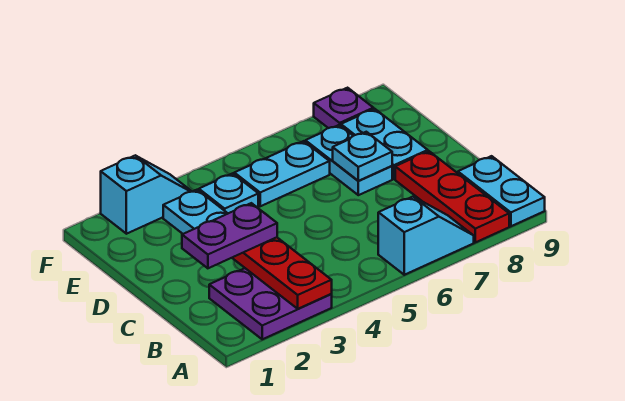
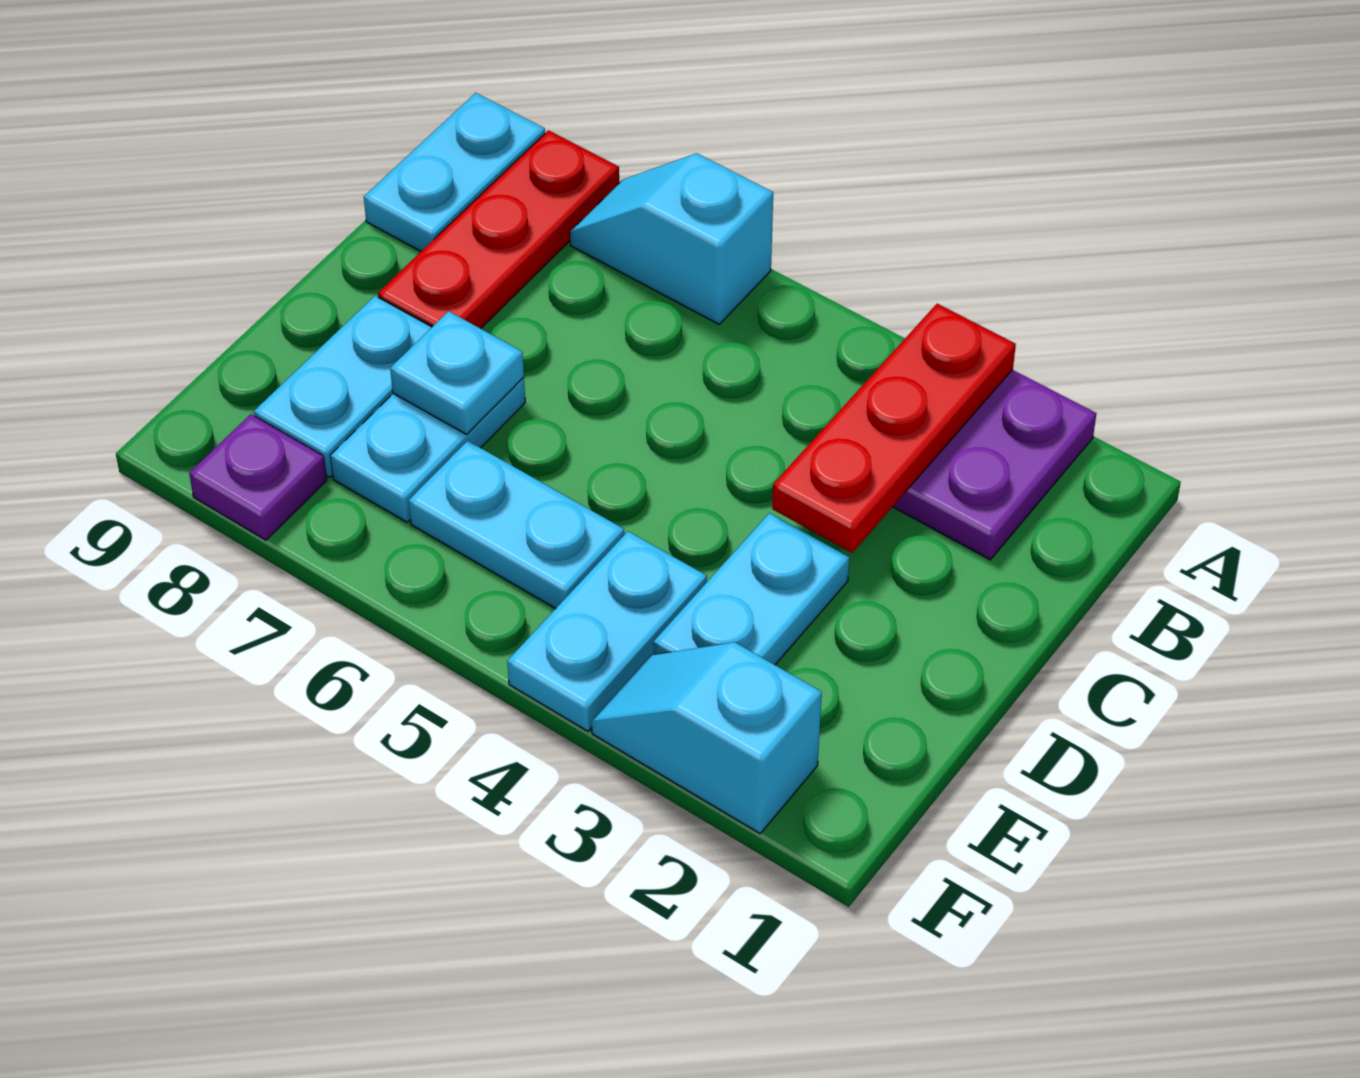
purple plate C2:C3 level 3 -> none
cyan plate E4 level 1 -> cyan plate E4:F4 level 1

